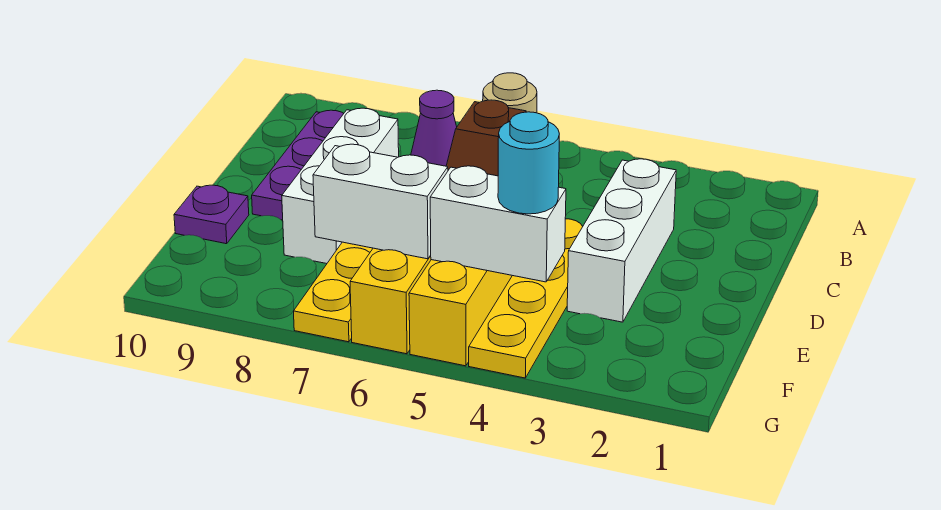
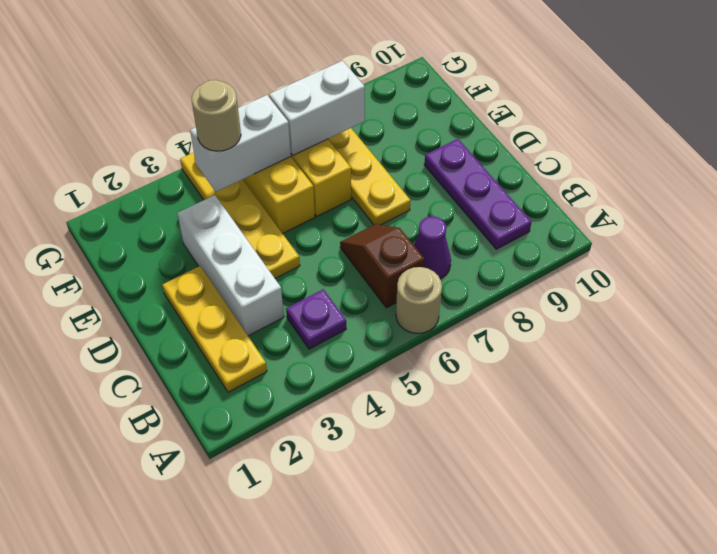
none -> yellow plate B2:D2 level 1
white brick C8:E8 level 1 -> none
purple plate E10 level 1 -> purple plate B4 level 1
cyan round brick F4 level 3 -> tan round brick F4 level 3

